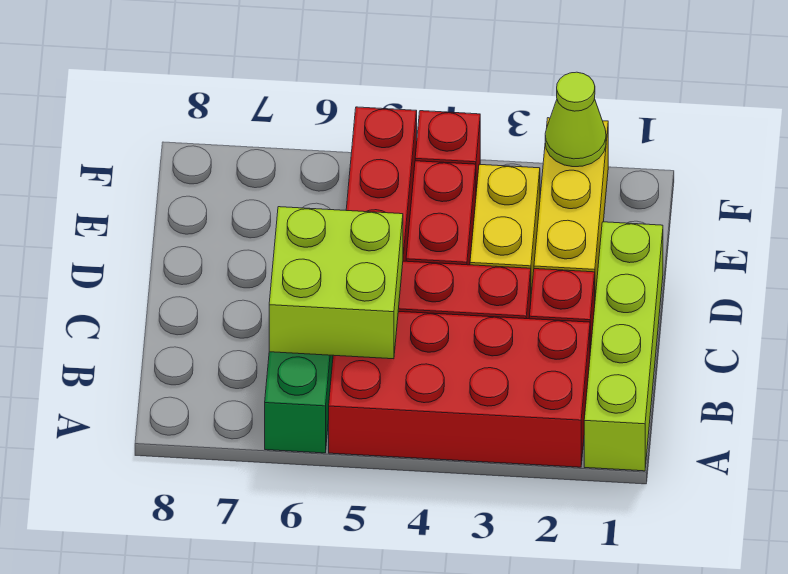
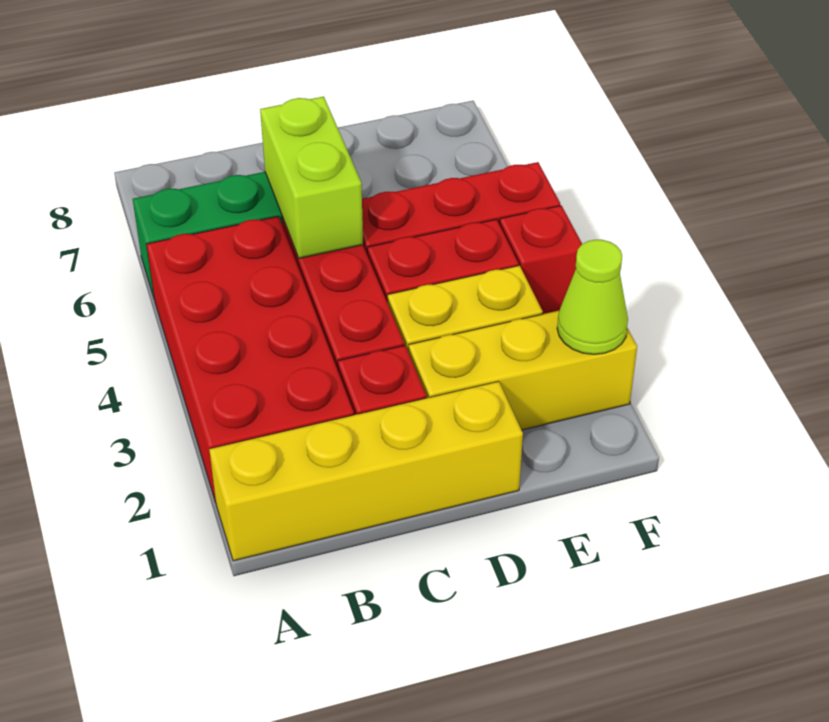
lime brick A1:D1 level 1 -> yellow brick A1:D1 level 1
lime brick B5:C6 level 2 -> lime brick C5:C6 level 2

